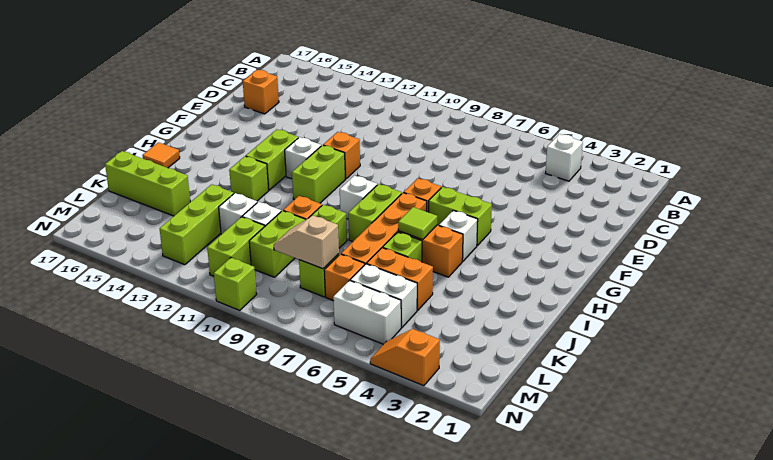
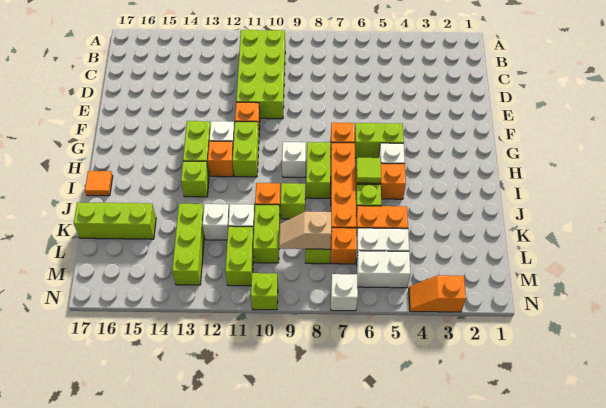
white brick B4 level 1 -> white brick N7 level 1
none -> lime brick B10:E11 level 1
orange brick D16 level 1 -> orange brick H12 level 1

